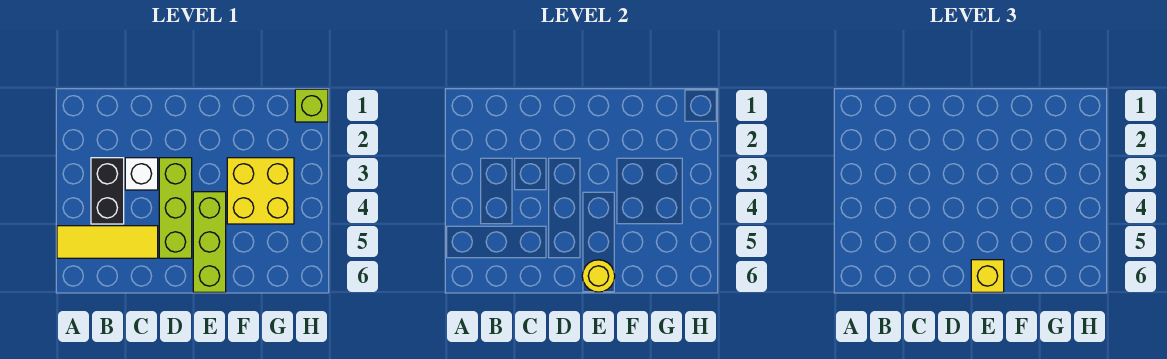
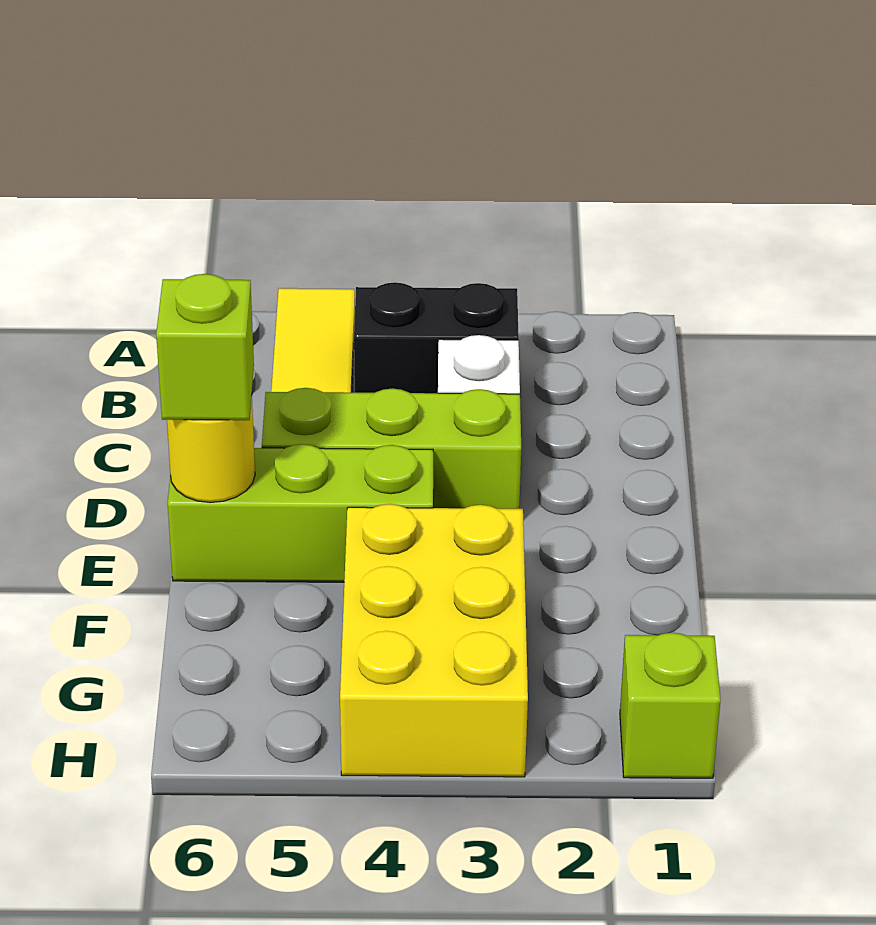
yellow brick E6 level 3 -> lime brick E6 level 3
yellow brick F3:G4 level 1 -> yellow brick F3:H4 level 1

